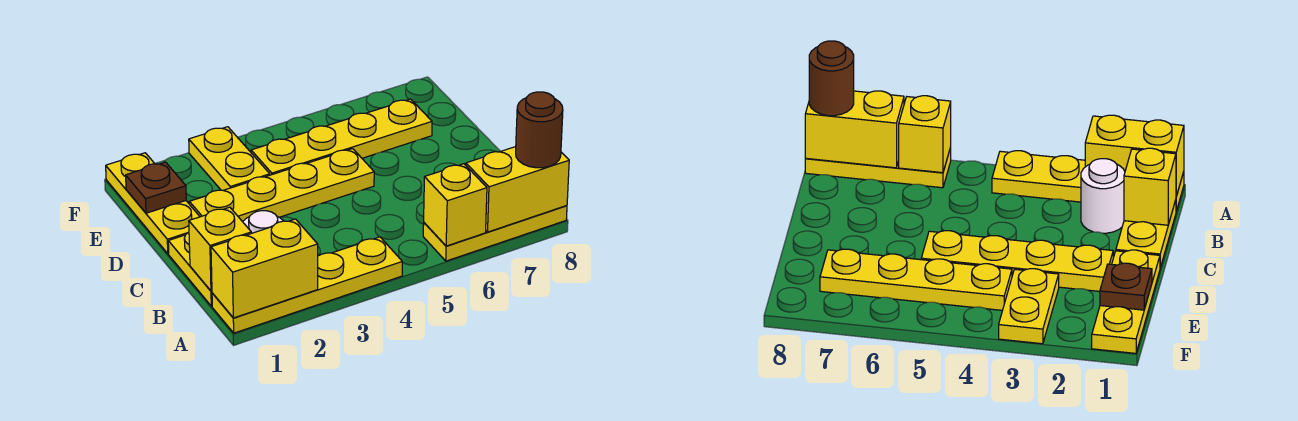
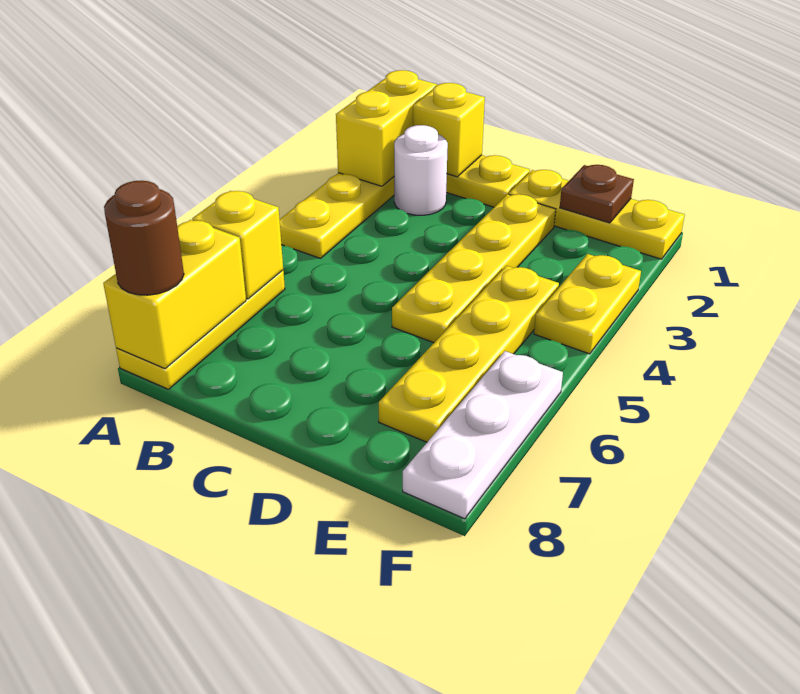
yellow plate E3:F3 level 1 -> yellow plate F3:F4 level 1
none -> white plate F6:F8 level 1

